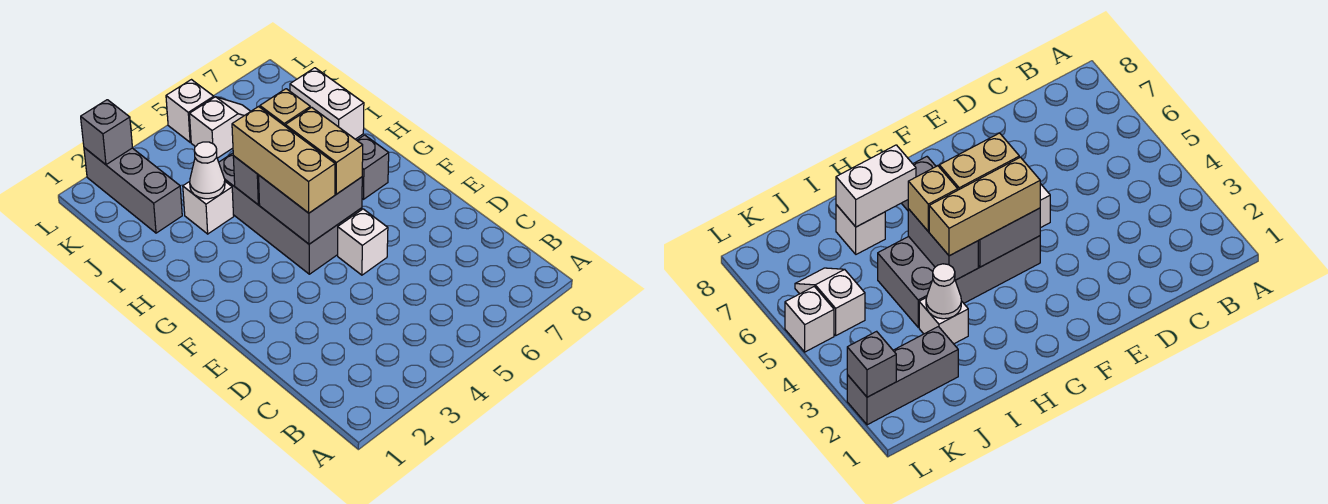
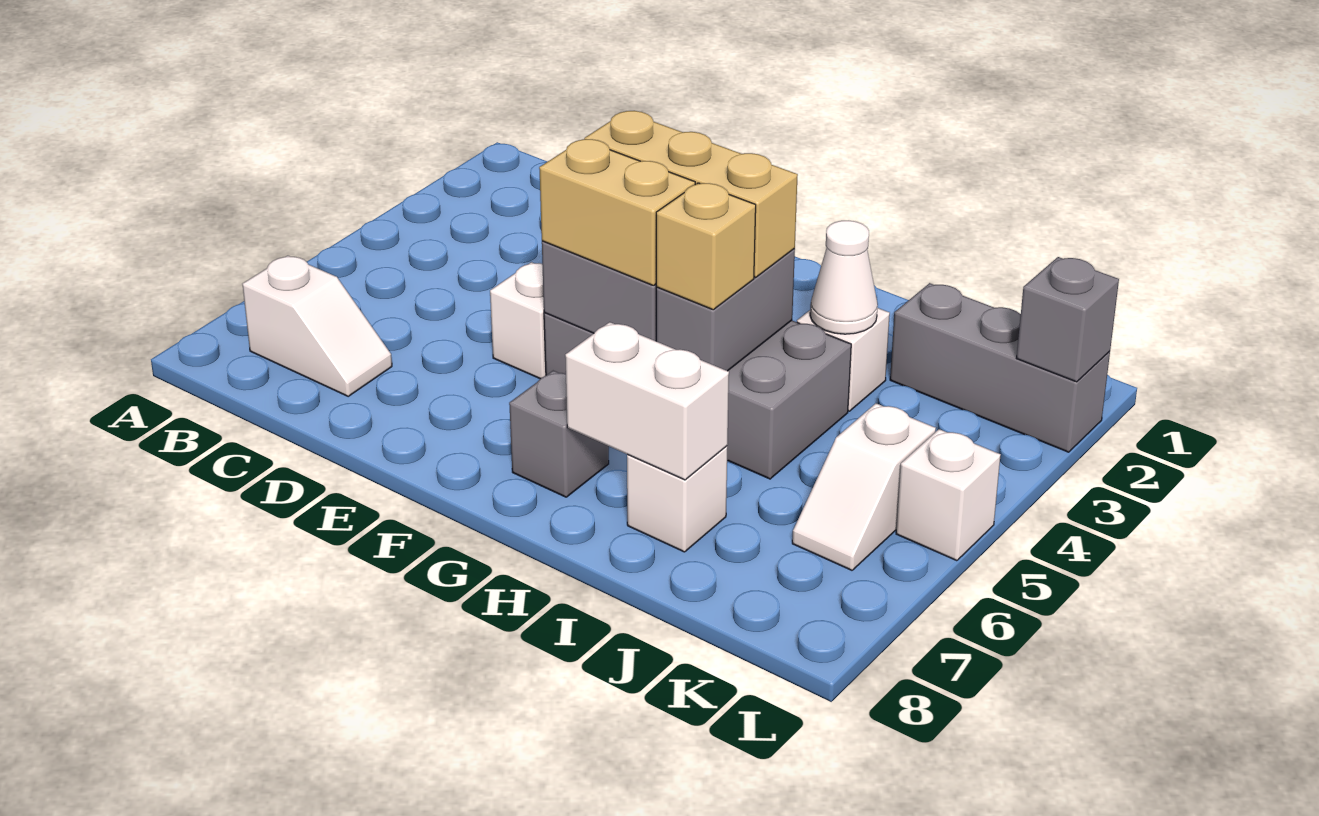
none -> white slope B7:C7 level 1 top B

